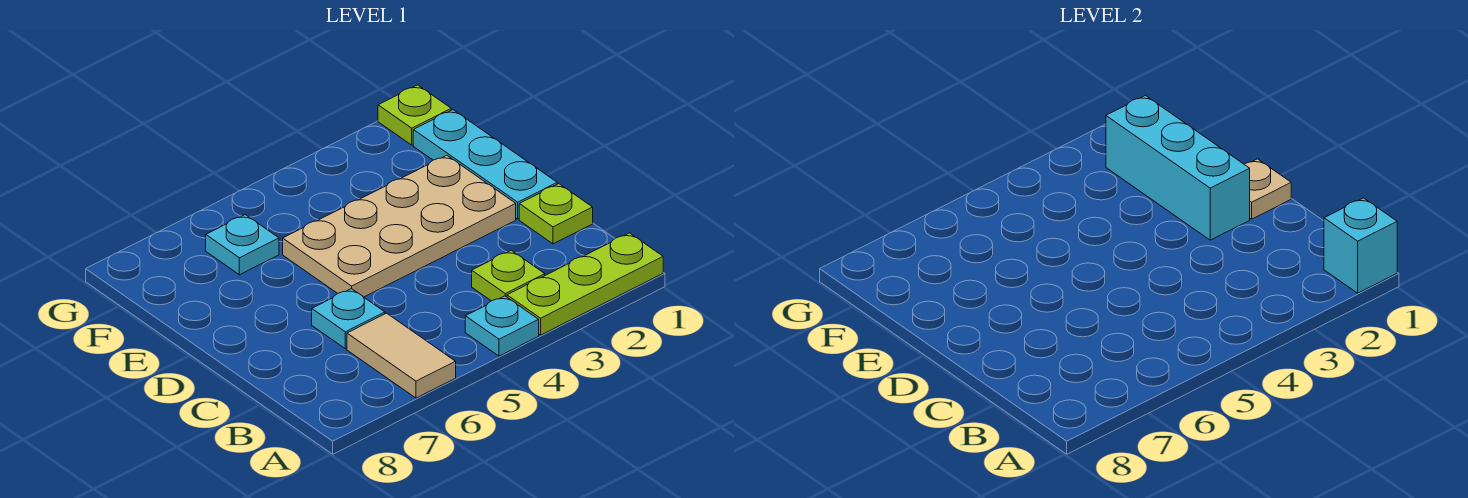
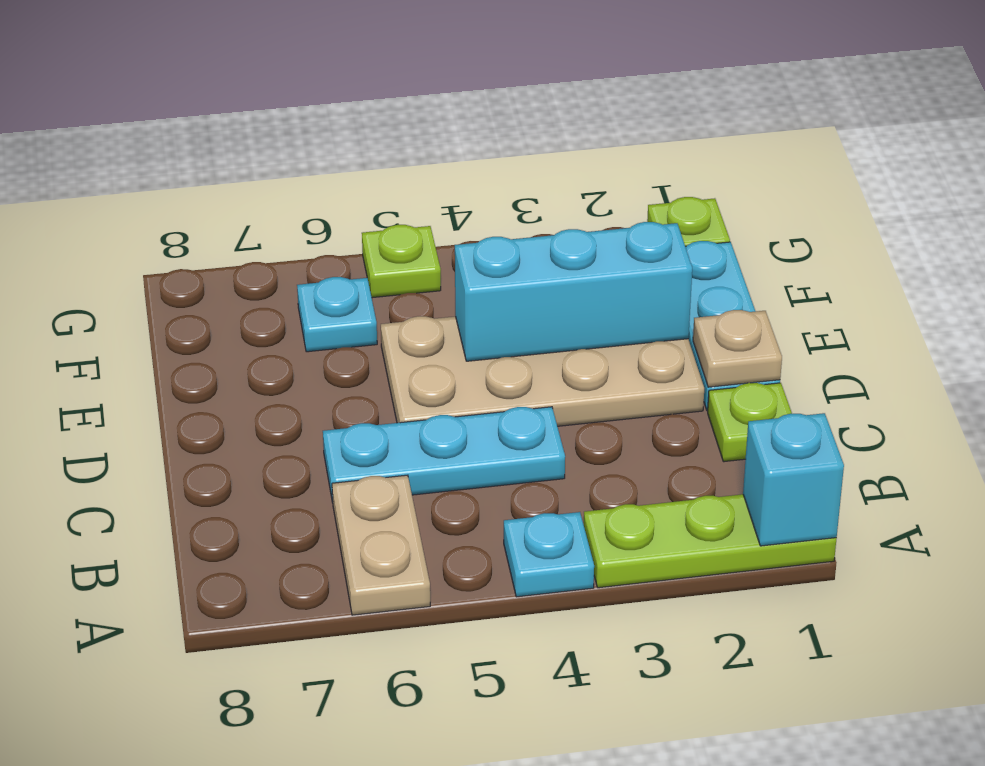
tan tile A6:B6 level 1 -> tan plate A6:B6 level 1
lime plate B3 level 1 -> lime plate G5 level 1
cyan plate C6 level 1 -> cyan plate C4:C6 level 1
cyan brick D2:F2 level 2 -> cyan brick E2:E4 level 2

